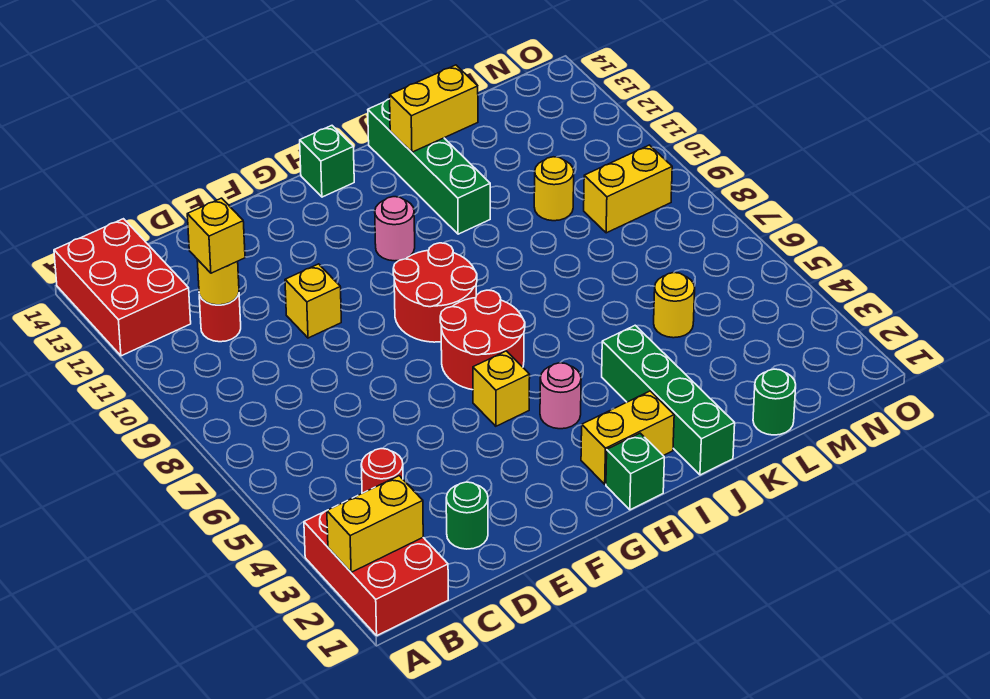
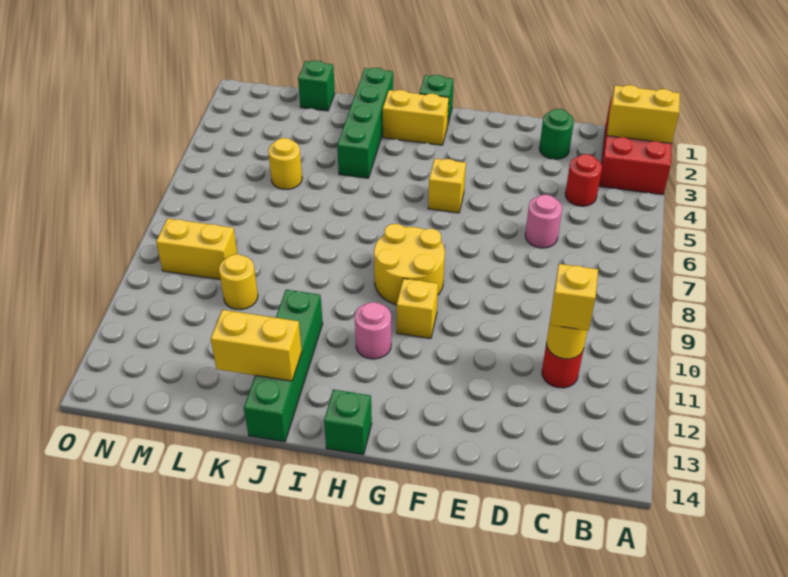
red brick A12:B14 level 1 -> none
yellow brick E10 level 1 -> yellow brick G10 level 1
red round brick G6:H7 level 1 -> none
red round brick G8:H9 level 1 -> yellow round brick G8:H9 level 1
pink round brick H4 level 1 -> pink round brick D6 level 1
green round brick L1 level 1 -> green brick L1 level 1

